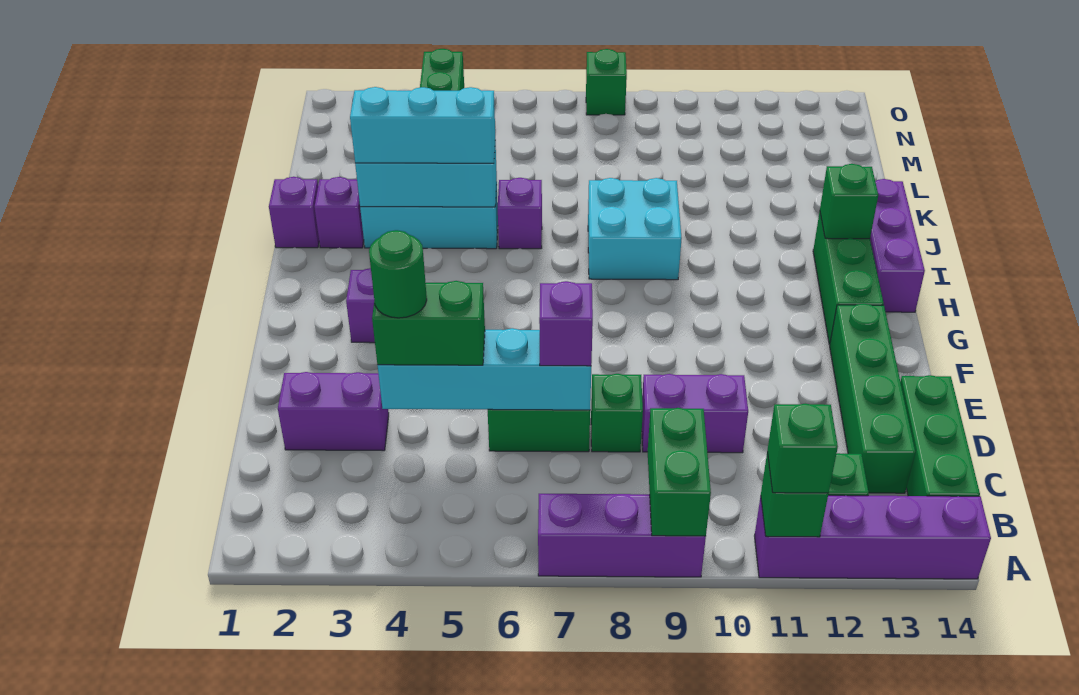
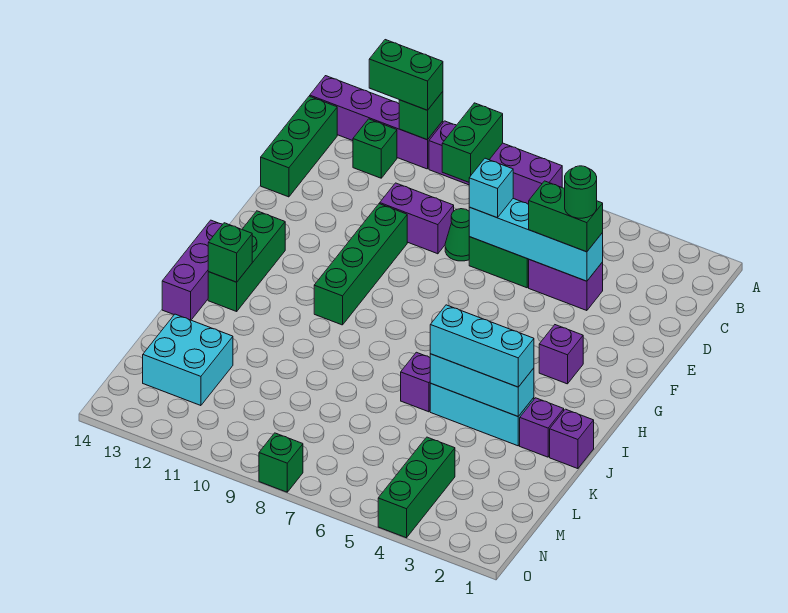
purple brick A7:A9 level 1 -> purple brick A7:A10 level 1
green brick A11 level 3 -> green brick A11:A12 level 3
green brick C13:F13 level 1 -> green brick E10:H10 level 1
purple brick D2:D3 level 1 -> purple brick D4:D5 level 1
purple brick D7 level 3 -> cyan brick D7 level 3
green brick D8 level 1 -> green cone D8 level 1
cyan brick I8:J9 level 1 -> cyan brick L12:M13 level 1

